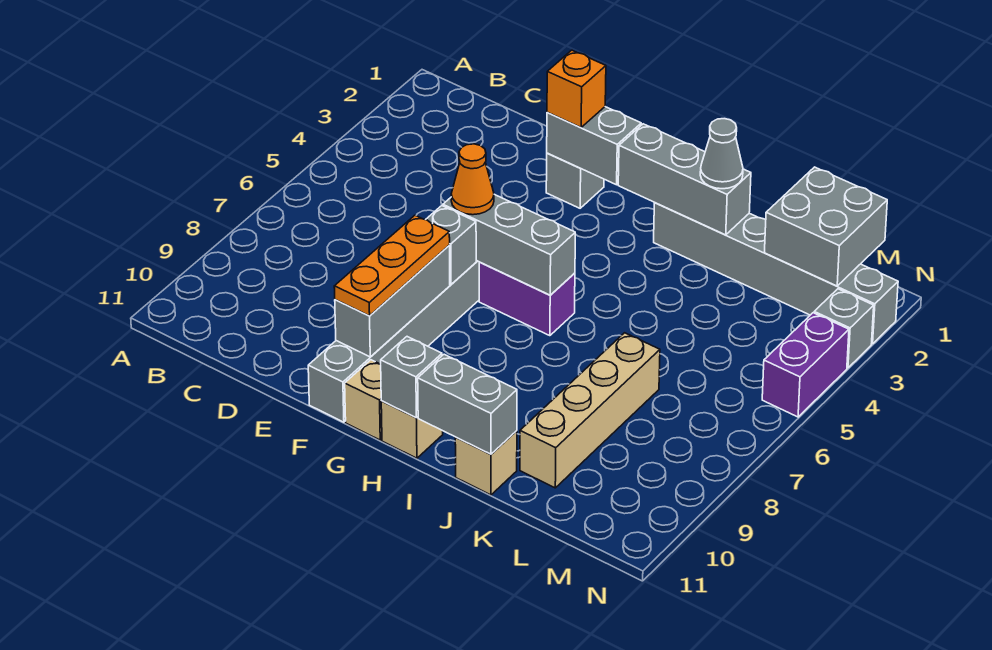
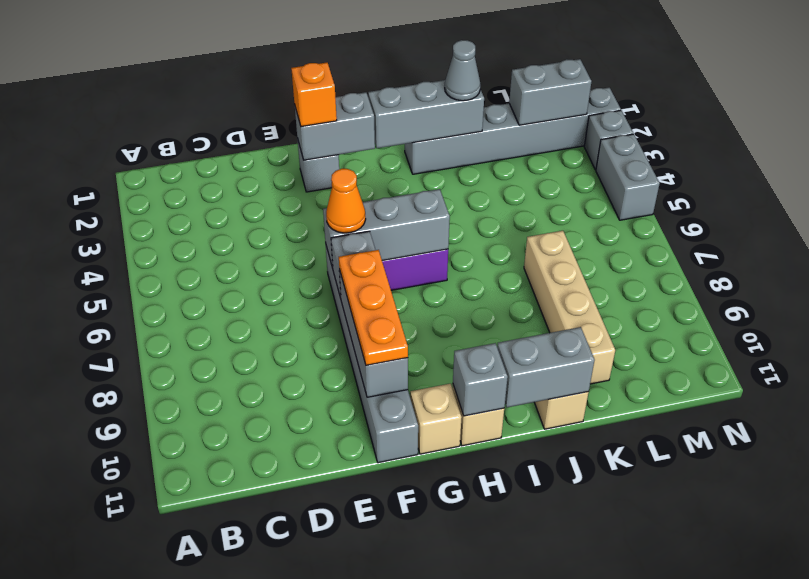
grey brick L1:M2 level 2 -> grey brick L2:M2 level 2
purple brick N4:N5 level 1 -> grey brick N4:N5 level 1

